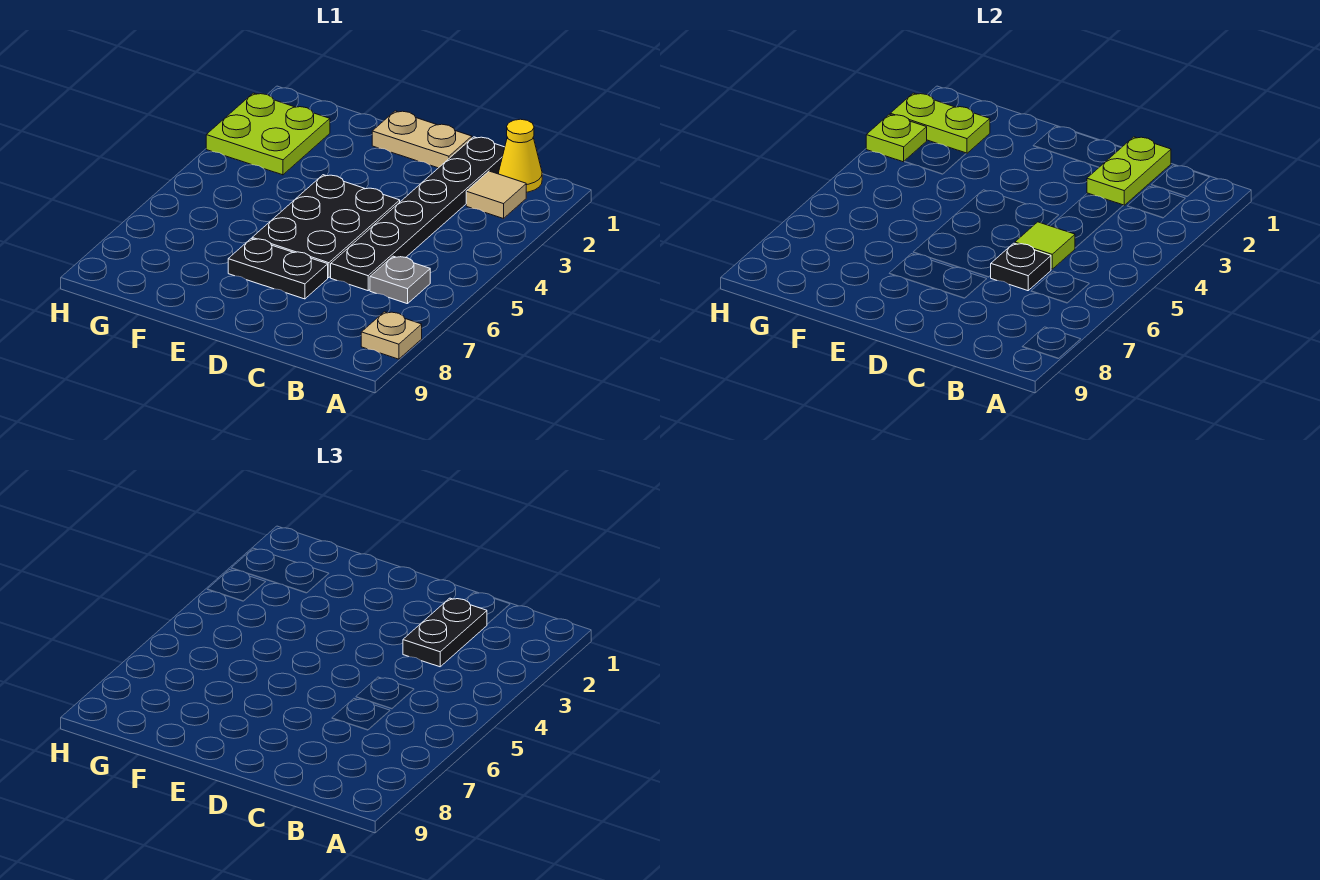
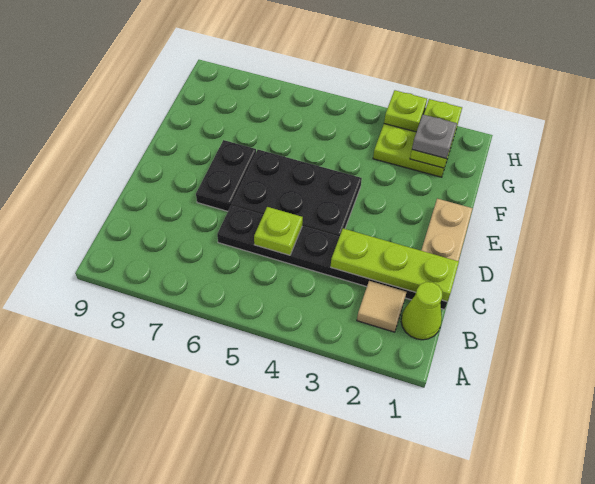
tan plate A8 level 1 -> none
yellow cone B1 level 1 -> lime cone B1 level 1
grey plate B6 level 1 -> grey plate G2 level 3
lime plate C1:C2 level 2 -> lime plate C1:C3 level 2
black plate C2:C3 level 3 -> none
lime tile C5 level 2 -> lime plate C5 level 2
black plate C6 level 2 -> none

